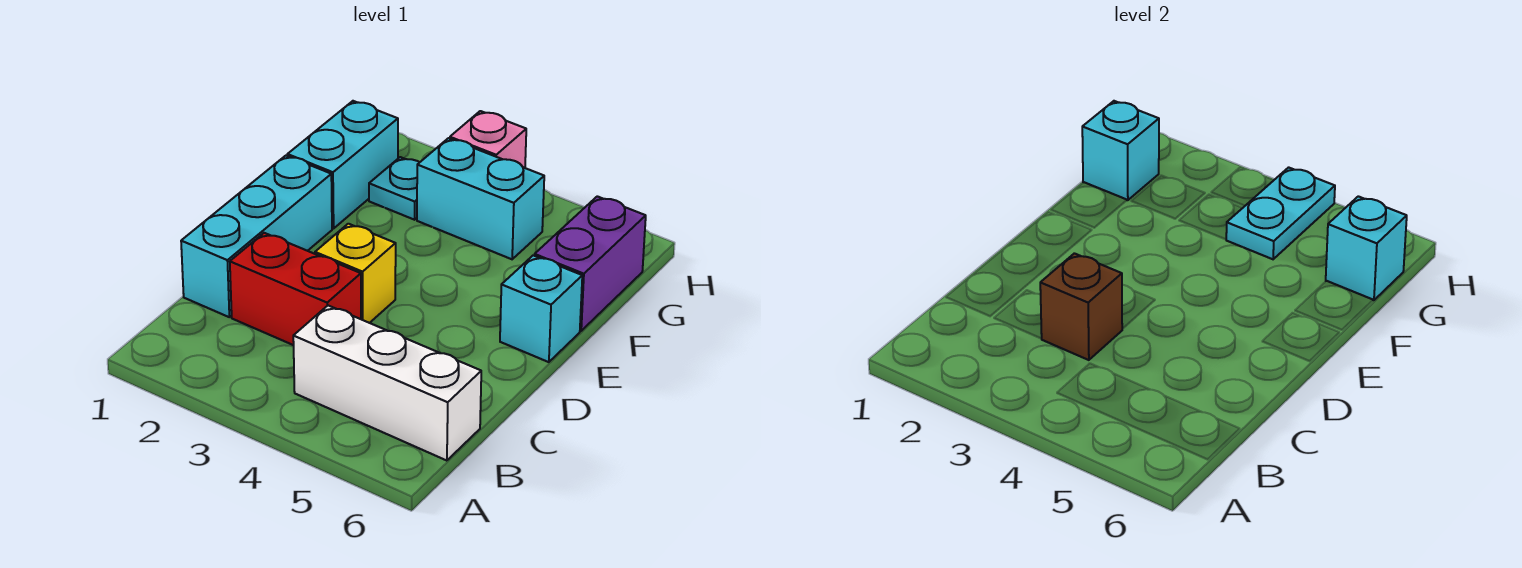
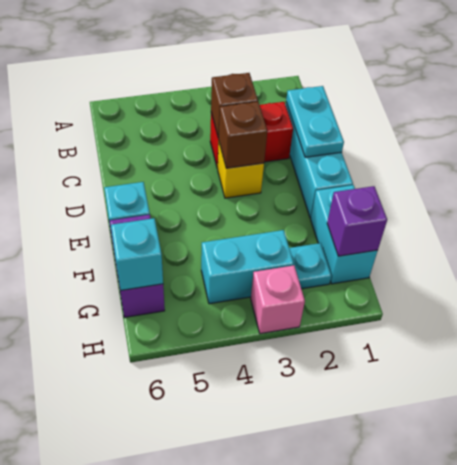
white brick B4:B6 level 1 -> none
none -> brown brick D3 level 2
cyan brick G1 level 2 -> purple brick G1 level 2
cyan plate G4:H4 level 2 -> cyan plate C1:D1 level 2

